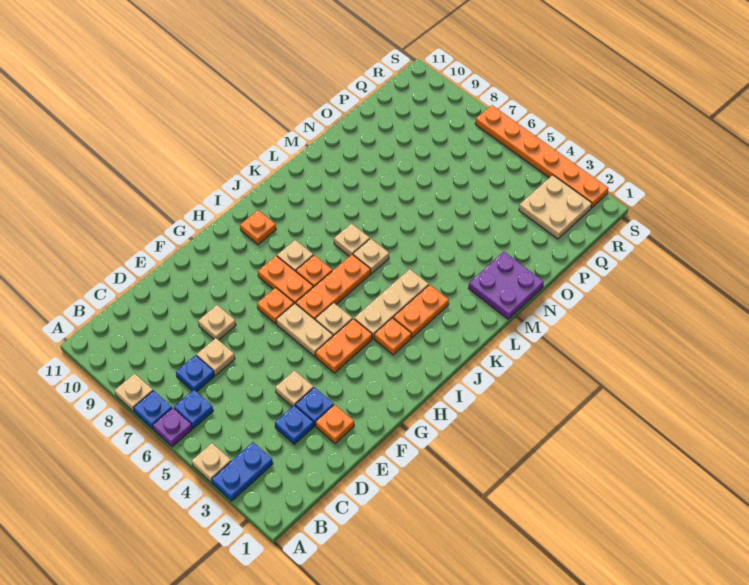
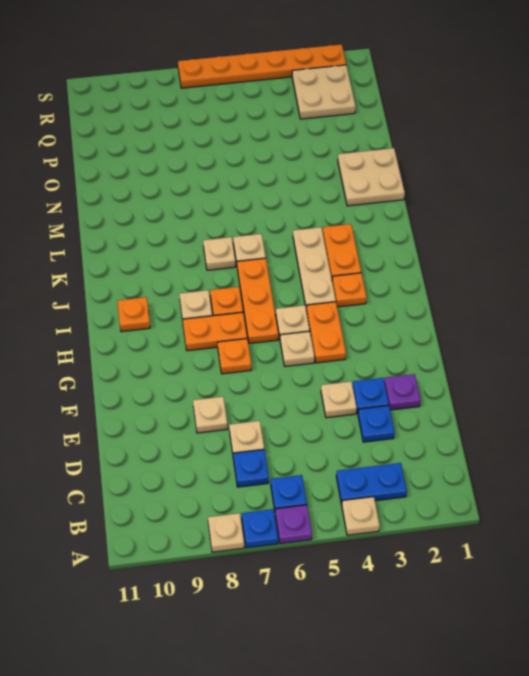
blue plate A3:B3 level 1 -> blue plate B3:B4 level 1
orange plate E2 level 1 -> purple plate E2 level 1
tan plate G5:G6 level 1 -> tan plate G5 level 1
purple plate M1:N2 level 1 -> tan plate M1:N2 level 1

